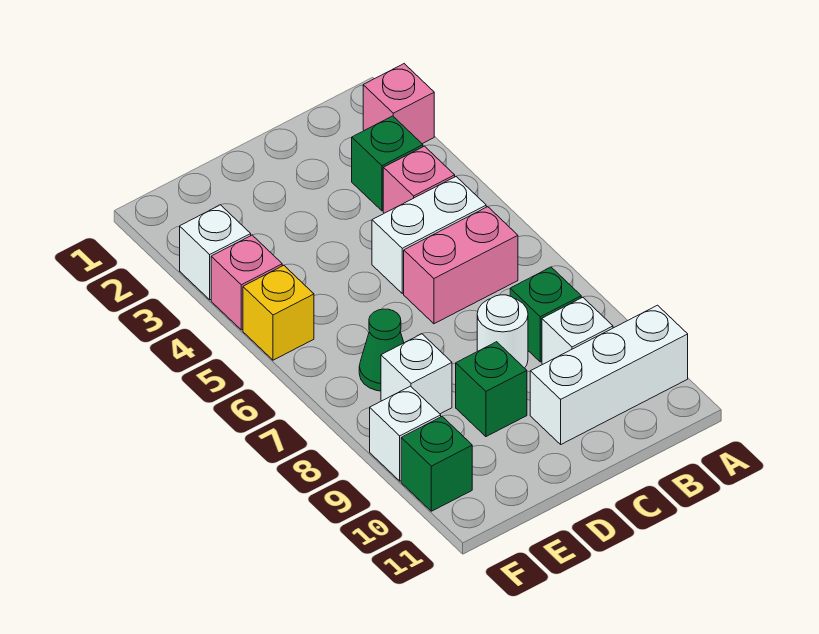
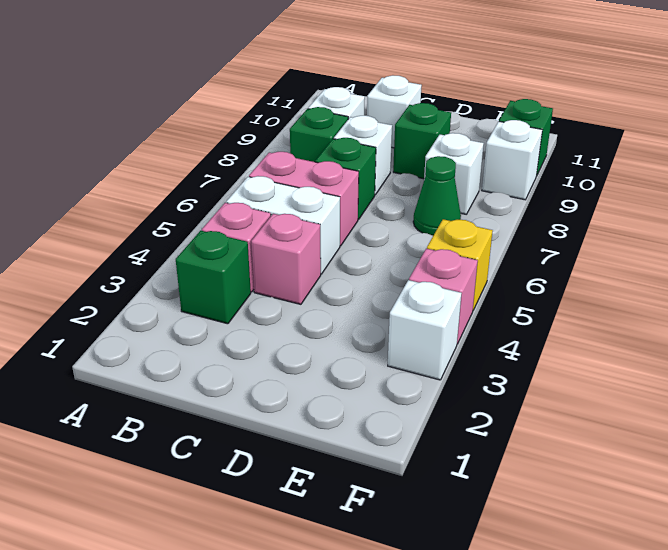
pink brick A2 level 1 -> pink brick C4 level 1
white brick A10:C10 level 1 -> white brick C10 level 1
none -> green brick C7 level 1
white round brick C8 level 1 -> white brick C8 level 1

